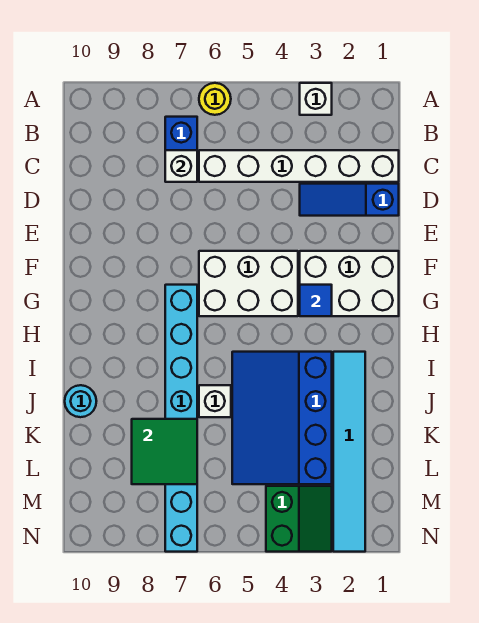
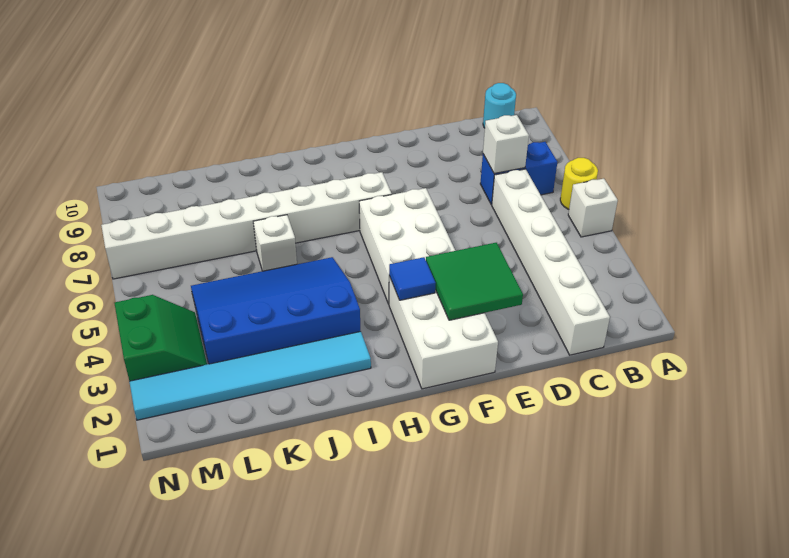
white brick A3 level 1 -> white brick A5 level 1
blue slope D1:D3 level 1 top 1 -> none
cyan brick G7:N7 level 1 -> white brick G7:N7 level 1
cyan round brick J10 level 1 -> cyan round brick B10 level 1
green tile K7:L8 level 2 -> green tile E2:F3 level 2
green slope M3:N4 level 1 top 4 -> green slope M3:N4 level 1 top N

